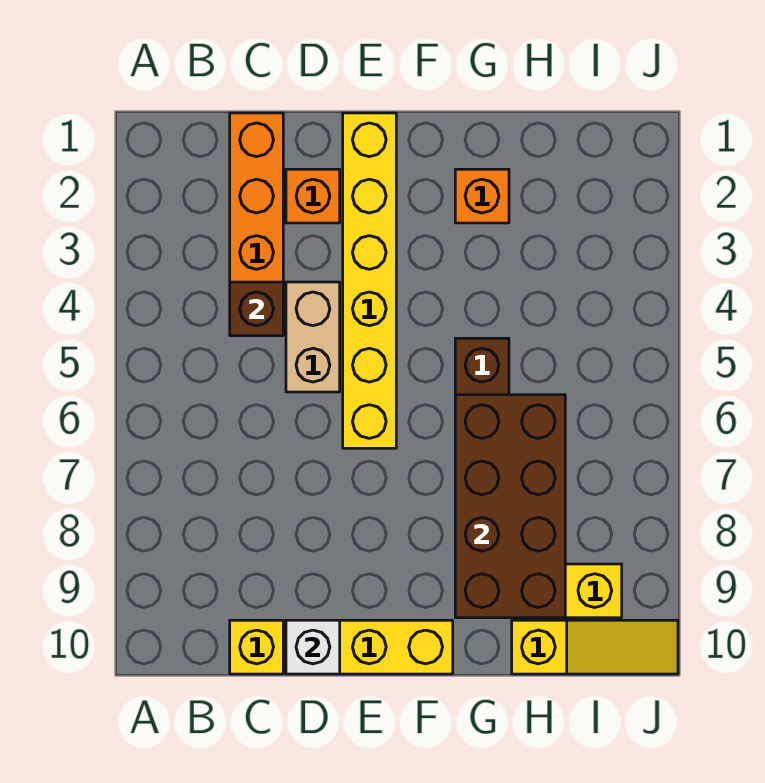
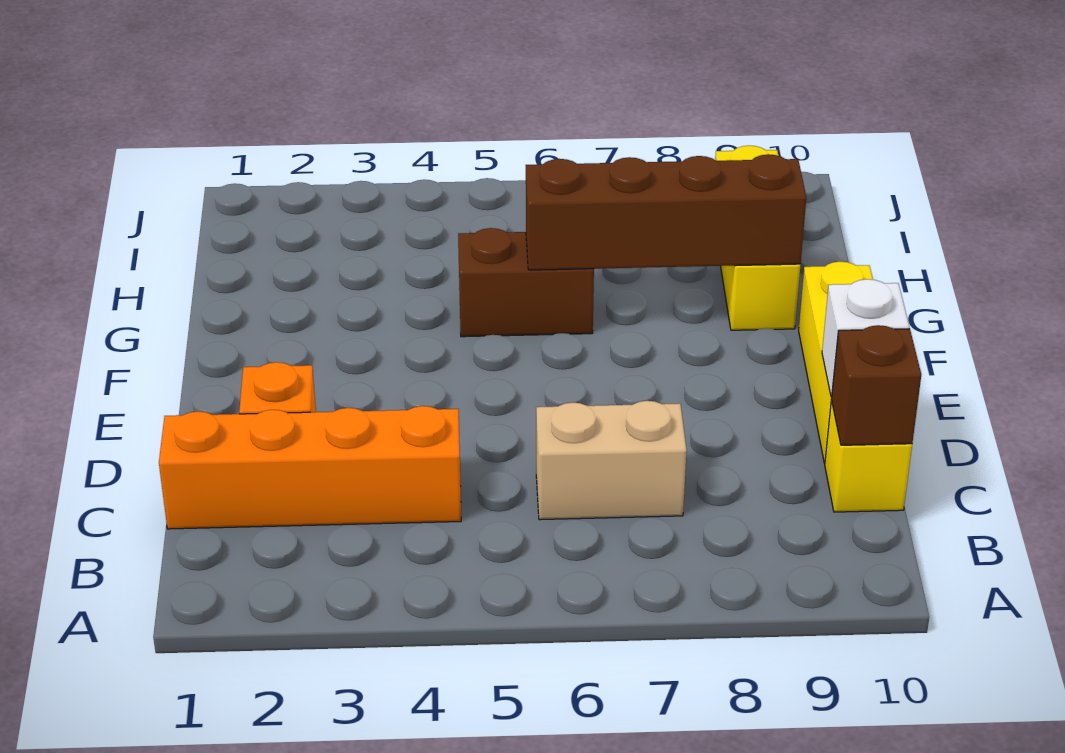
brown brick C4 level 2 -> brown brick C10 level 2
tan brick D4:D5 level 1 -> tan brick C6:C7 level 1
yellow brick E1:E6 level 1 -> none
orange brick G2 level 1 -> none
brown brick G6:H9 level 2 -> brown brick G6:G9 level 2
yellow slope H10:J10 level 1 top H -> none

